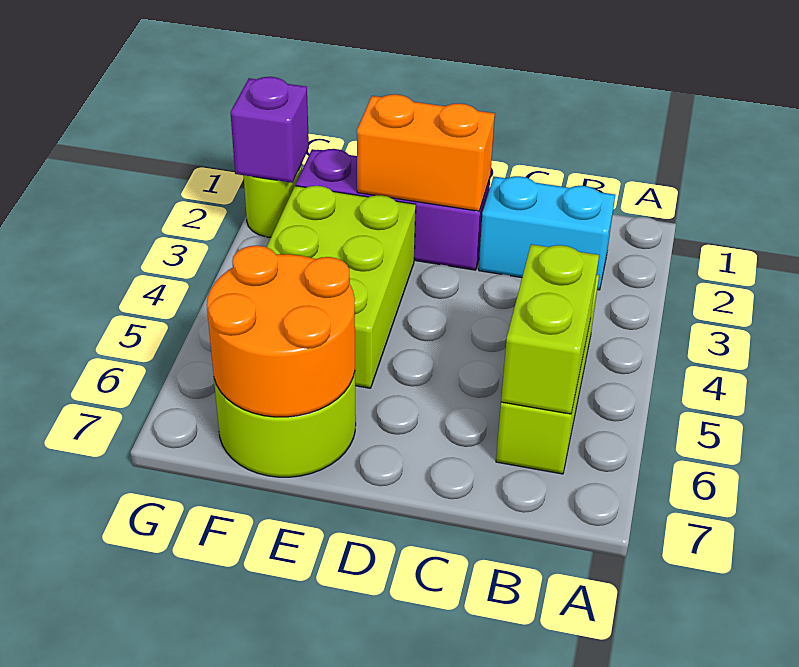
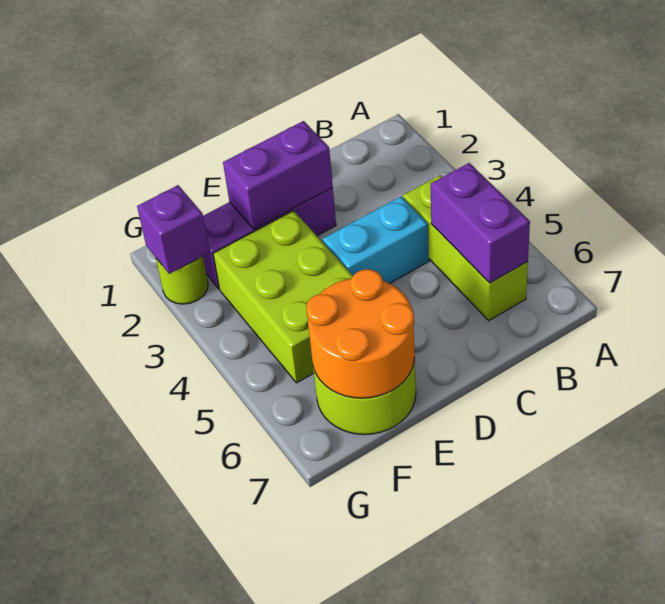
cyan brick B2:C2 level 1 -> cyan brick C4:D4 level 1
lime brick B5:B6 level 2 -> purple brick B5:B6 level 2
orange brick D2:E2 level 2 -> purple brick D2:E2 level 2

